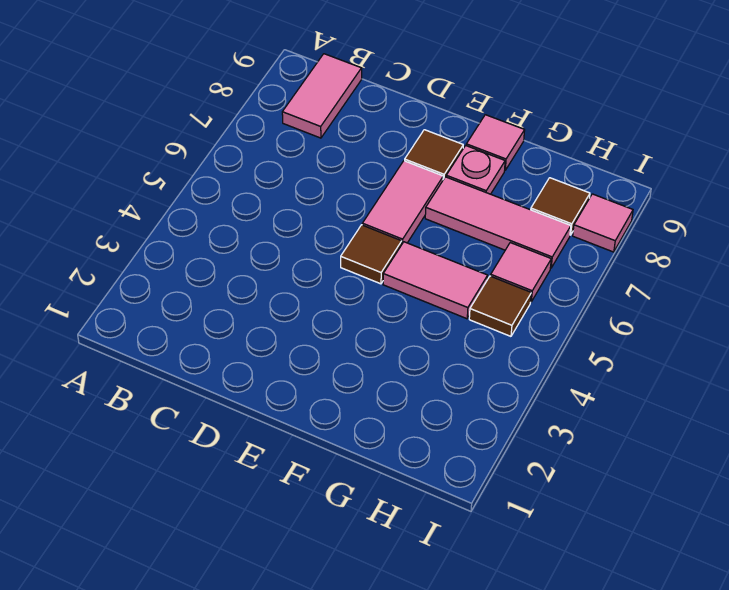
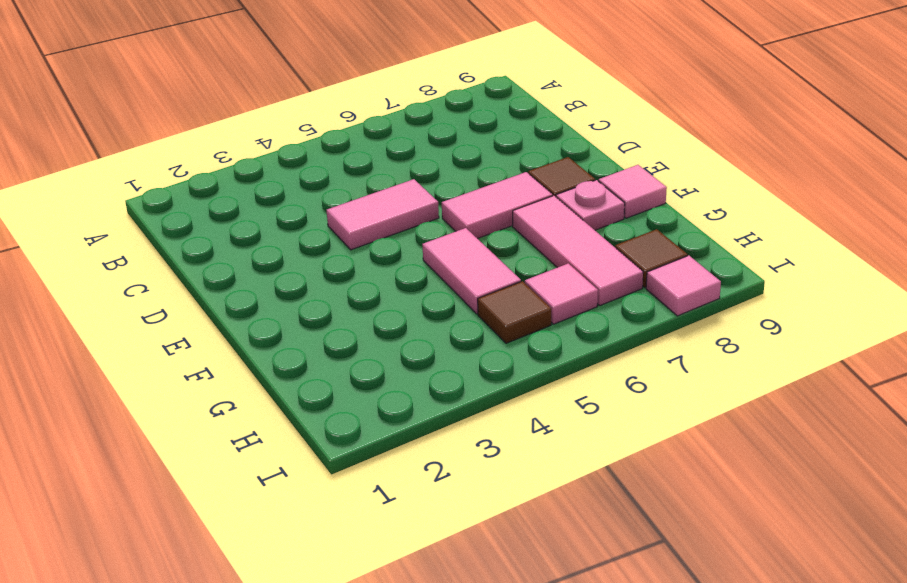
pink tile B8:B9 level 1 -> pink tile D4:D5 level 1
brown tile E5 level 1 -> none

